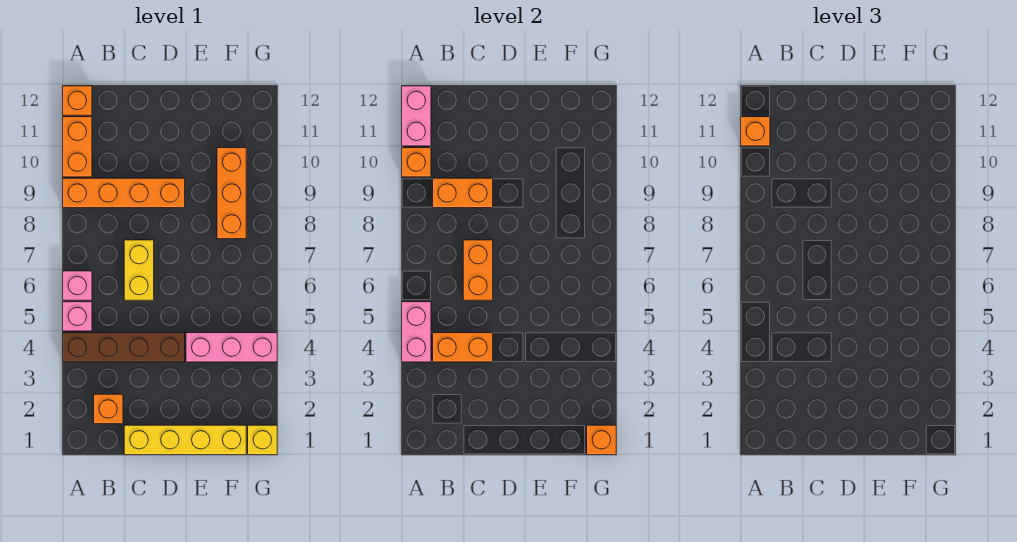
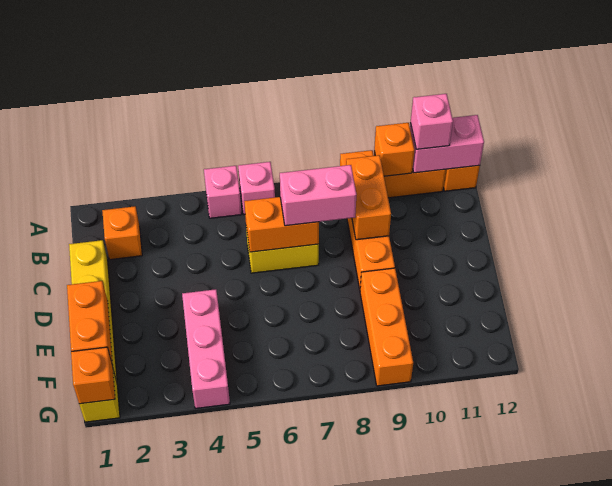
brown brick A4:D4 level 1 -> none
pink brick A4:A5 level 2 -> pink brick C7:C8 level 3
orange brick A11 level 3 -> pink brick A11 level 3
orange brick B4:C4 level 2 -> orange brick E1:F1 level 2
orange brick F8:F10 level 1 -> orange brick E9:G9 level 1

